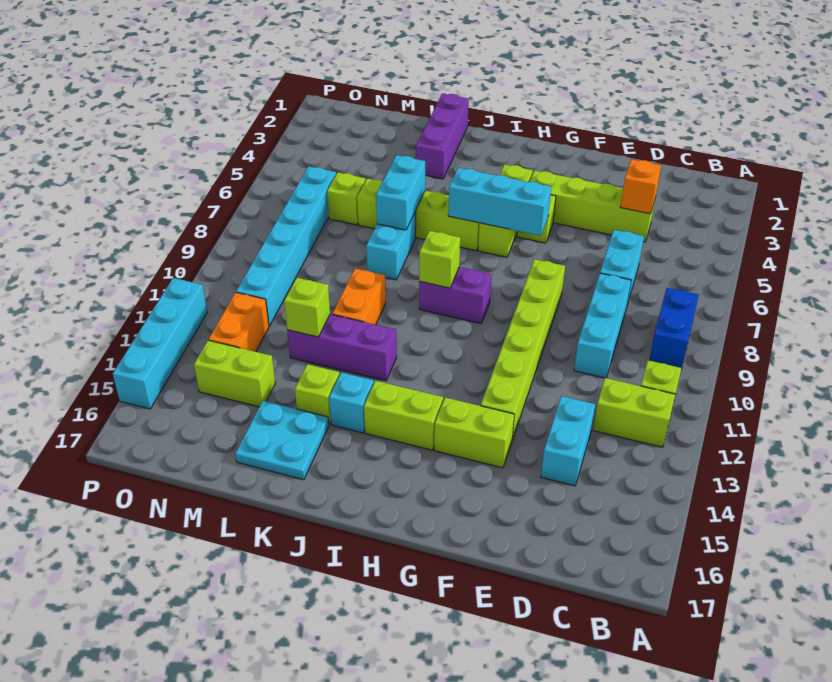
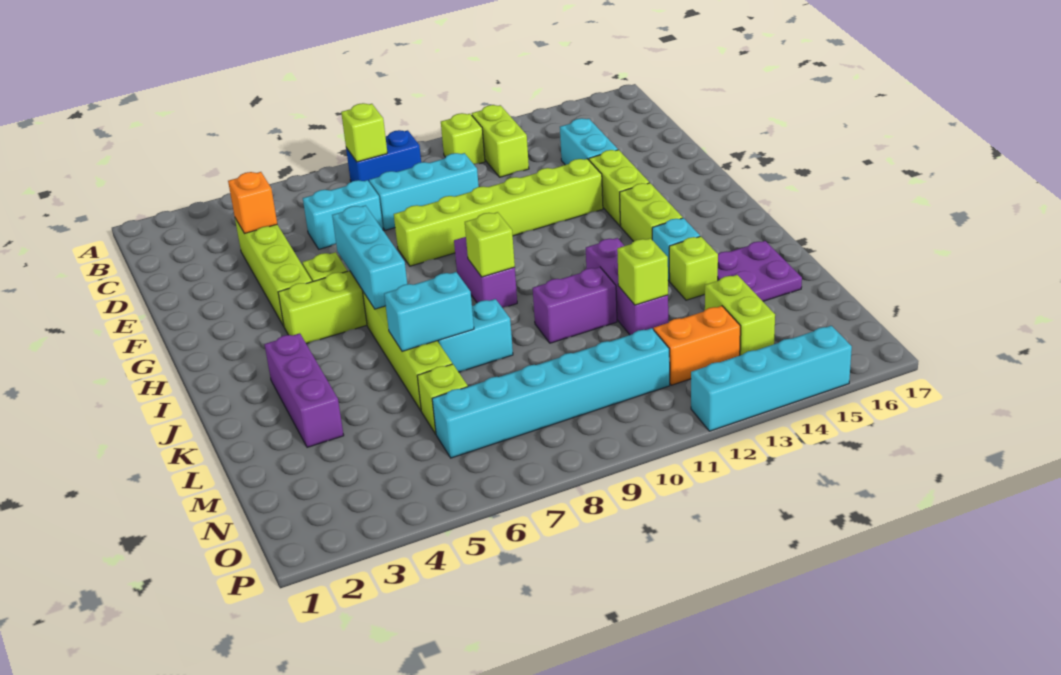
none -> lime brick B8 level 2
cyan brick D13:D14 level 1 -> cyan brick D14:E14 level 1
purple brick K1:K3 level 1 -> purple brick J3:L3 level 1
orange brick K10:K11 level 1 -> purple brick K10:K11 level 1
cyan plate K15:L16 level 1 -> purple plate K15:L16 level 1

